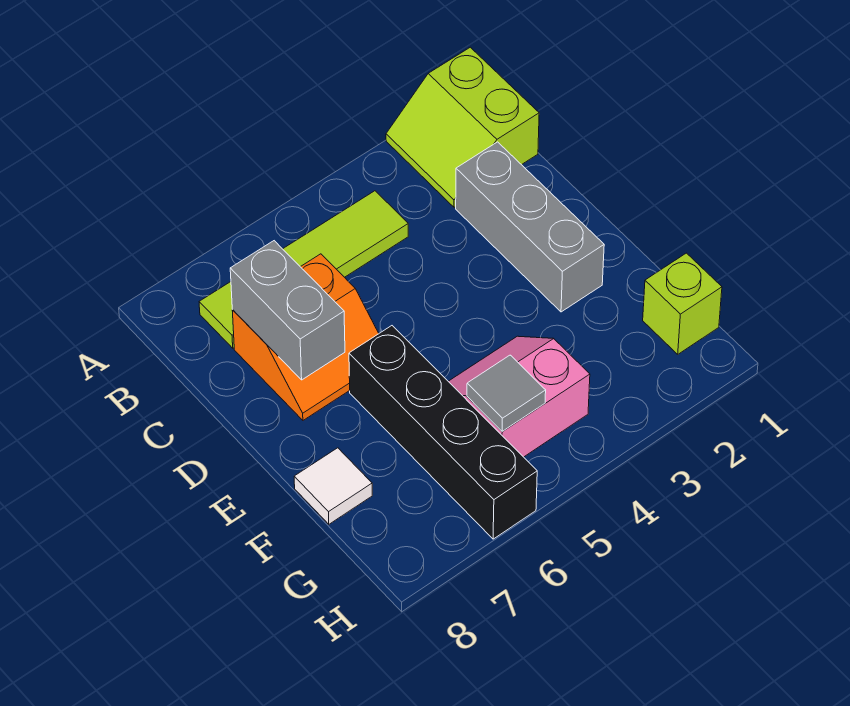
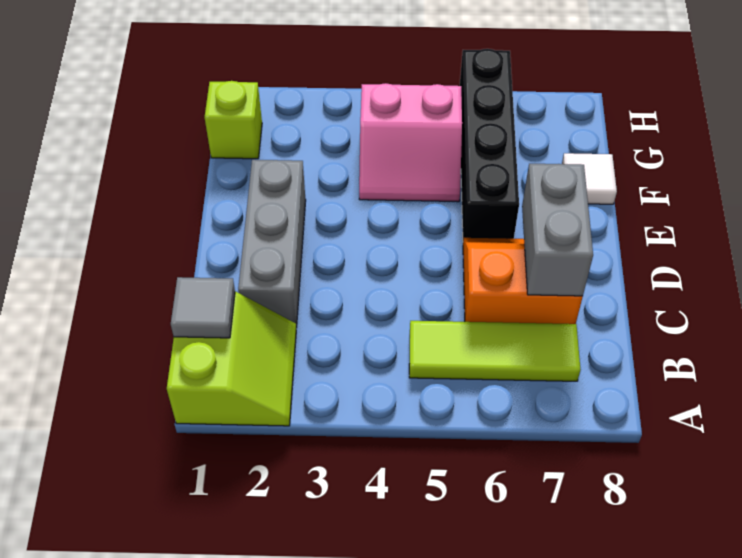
lime tile B4:B7 level 1 -> lime tile B5:B7 level 1
grey tile G5 level 2 -> grey tile B1 level 2

